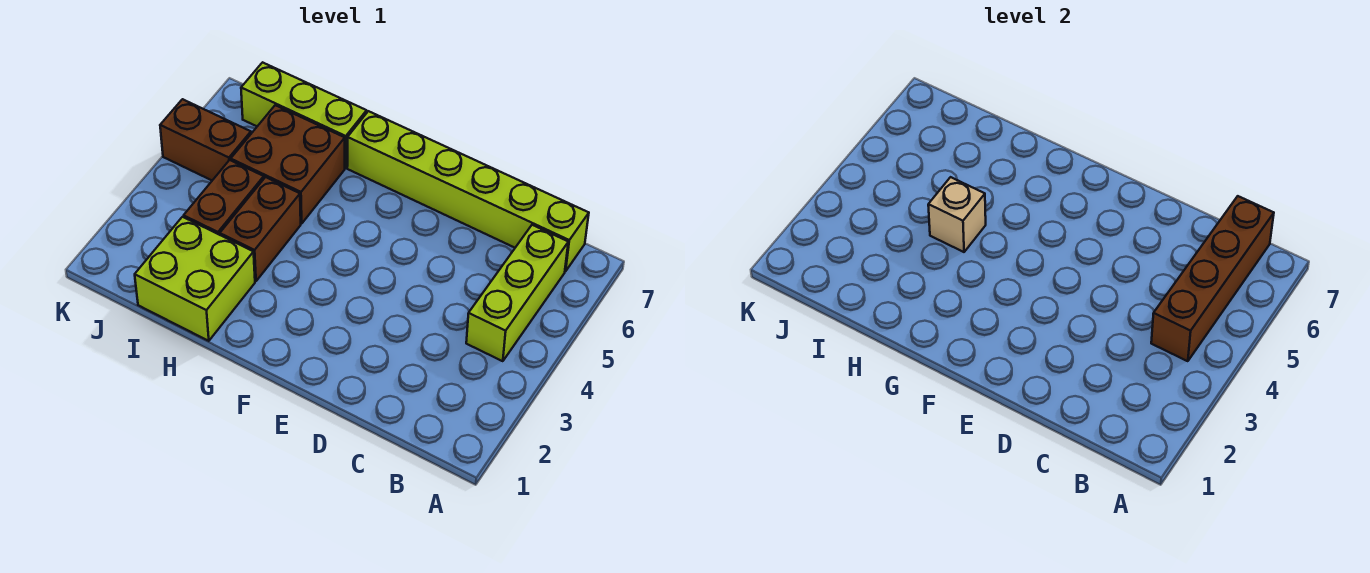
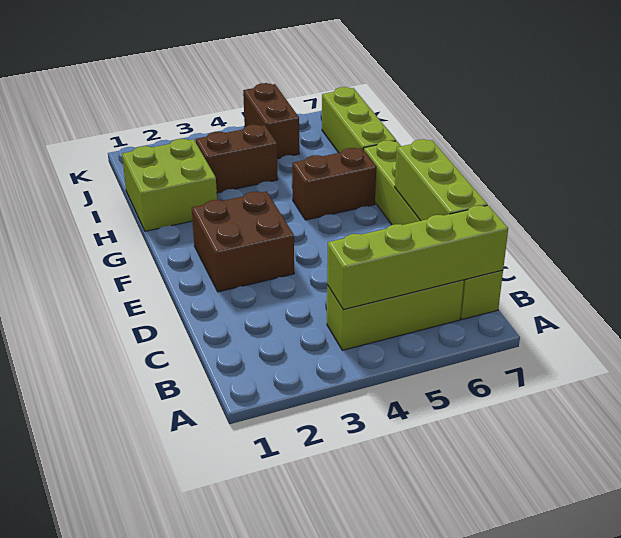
brown brick B4:B7 level 2 -> lime brick B4:B7 level 2
none -> lime brick C7:E7 level 2
brown brick H3:H4 level 1 -> brown brick G5:G6 level 1
tan brick H4 level 2 -> none
brown brick H5:I6 level 1 -> brown brick E2:F3 level 1

